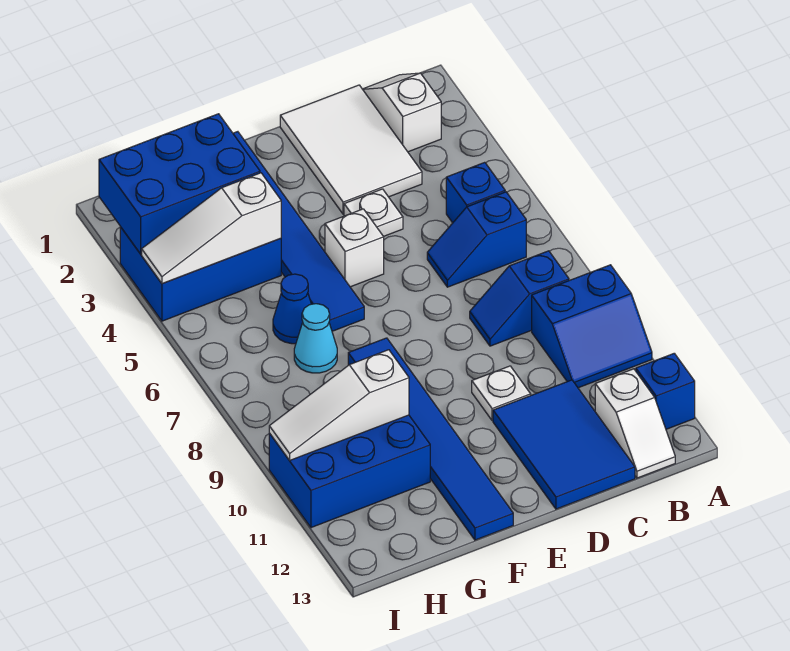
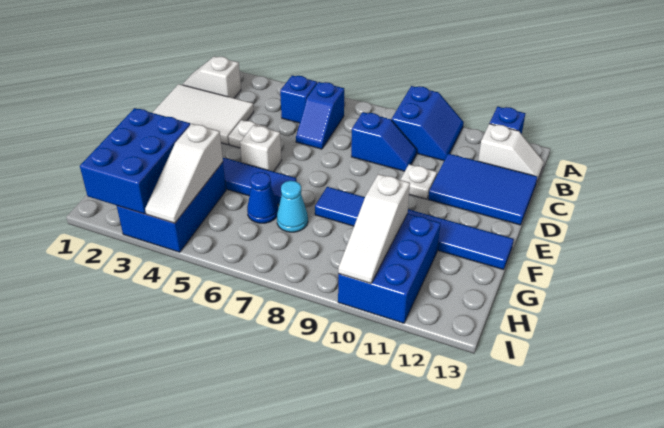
blue slope B8:C8 level 1 top B -> blue slope C8:C9 level 1 top 8

